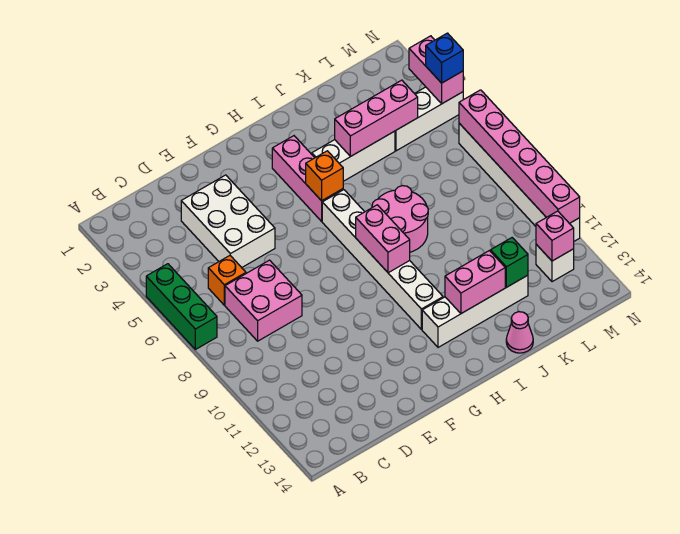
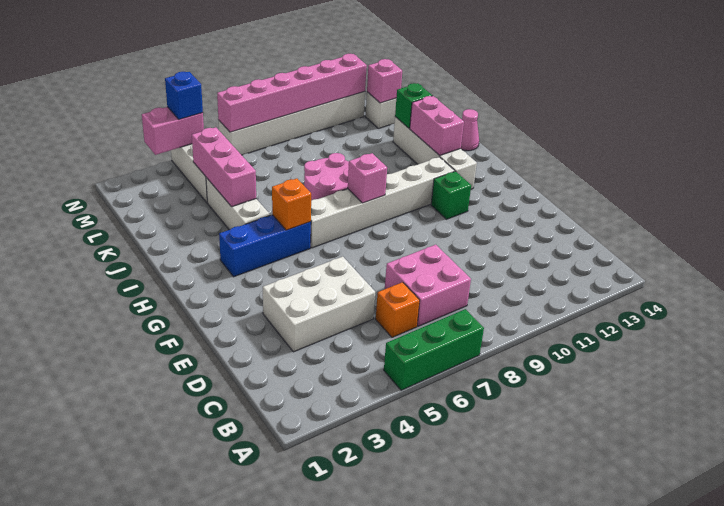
none -> green brick G11 level 1
pink brick H3:H5 level 1 -> blue brick H3:H5 level 1
pink brick H8:H9 level 2 -> pink brick H8 level 2

